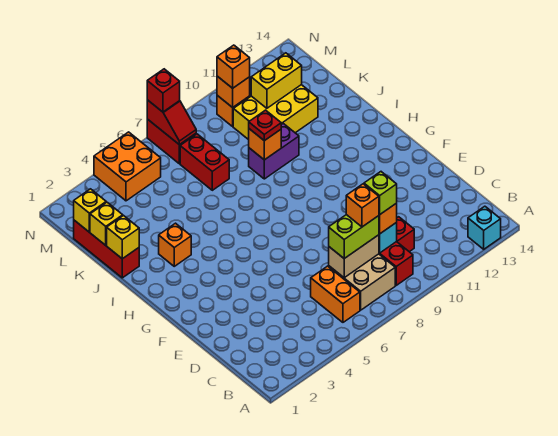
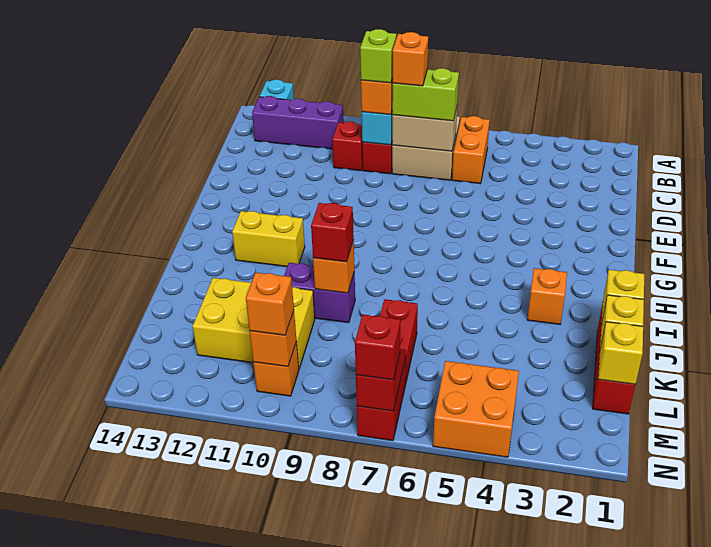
none -> purple brick B11:B13 level 1
red plate J9 level 3 -> red brick J9 level 3
yellow brick L11:L12 level 2 -> yellow brick H11:H12 level 1

